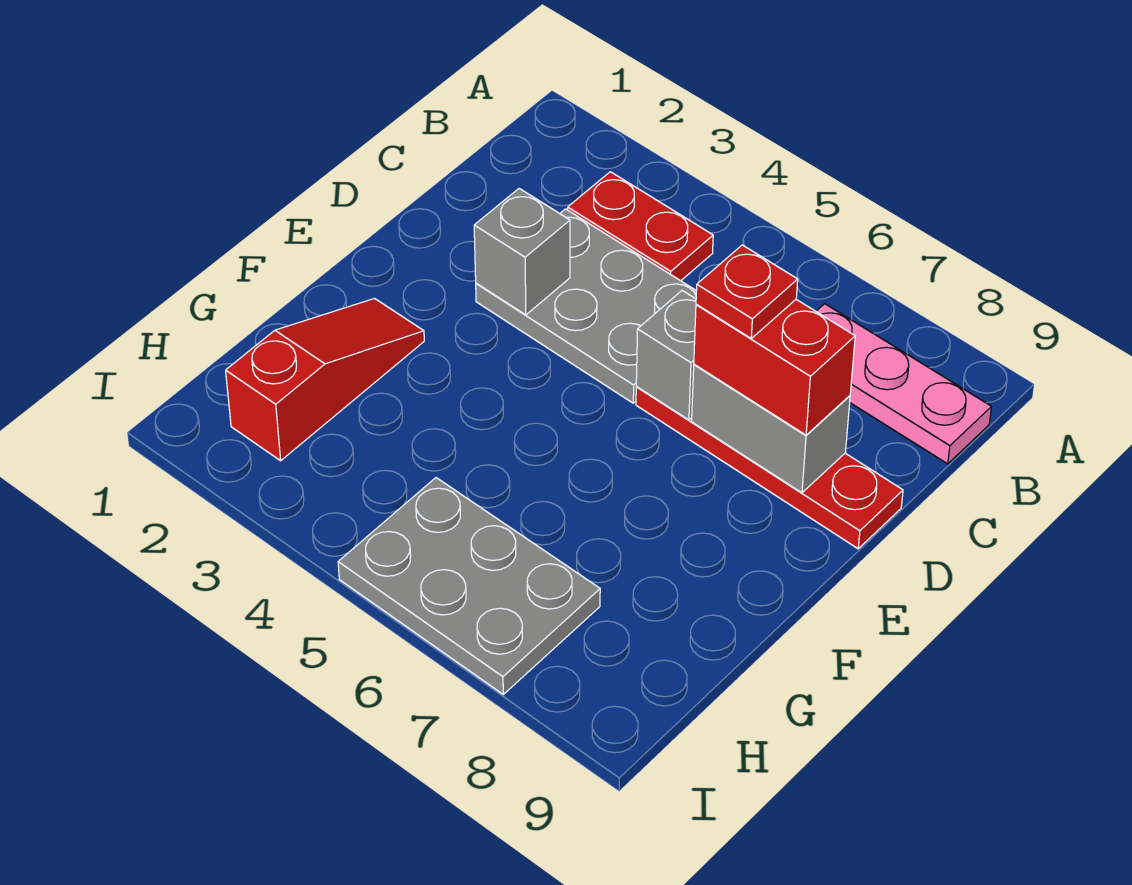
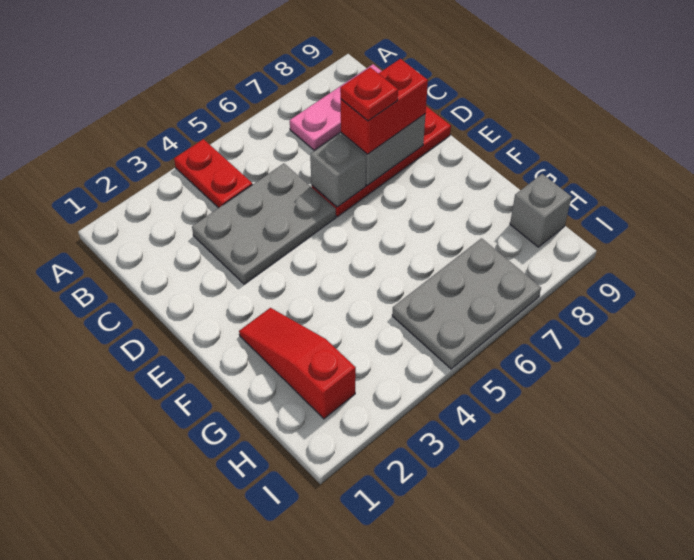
red plate B3:B4 level 1 -> red plate A4:B4 level 1
grey brick D3 level 2 -> grey brick H9 level 1

